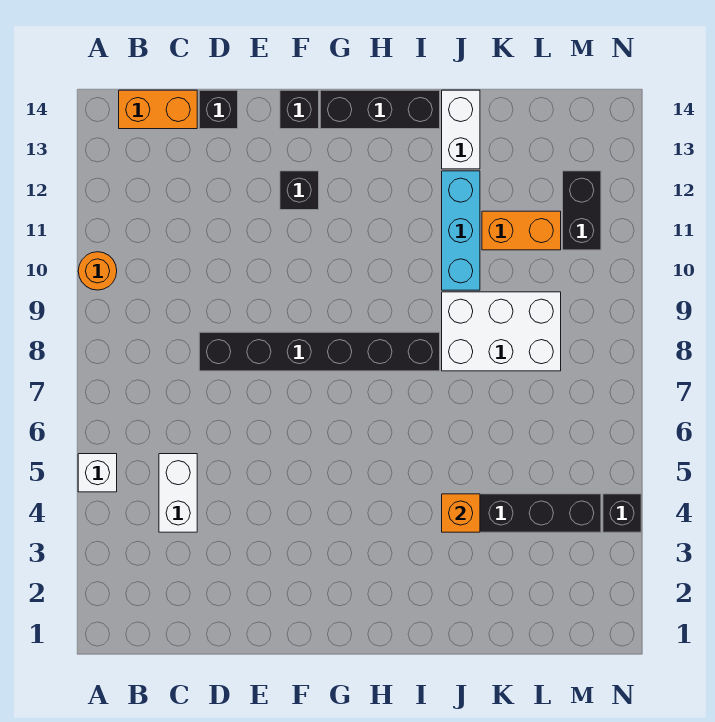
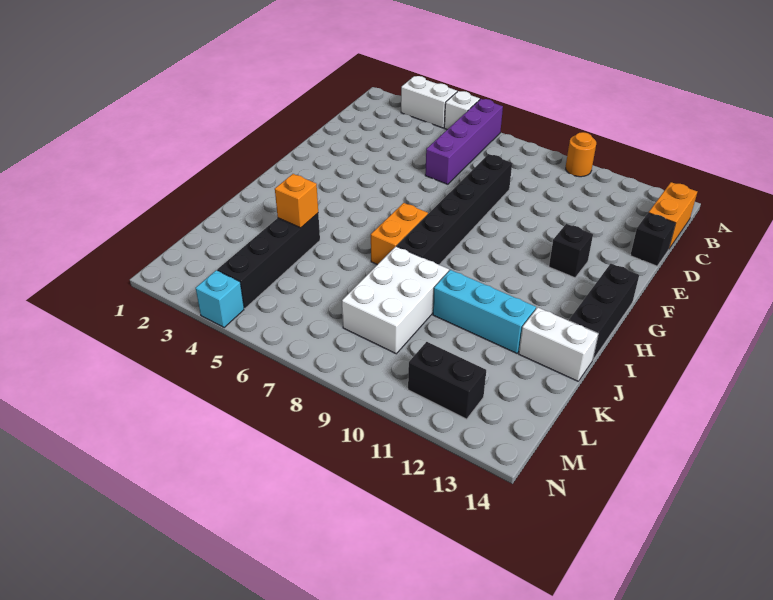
none -> purple brick A6:D6 level 1
white brick C4:C5 level 1 -> white brick A3:A4 level 1
black brick F14 level 1 -> none
orange brick K11:L11 level 1 -> orange brick H7:I7 level 1
black brick N4 level 1 -> cyan brick N4 level 1

